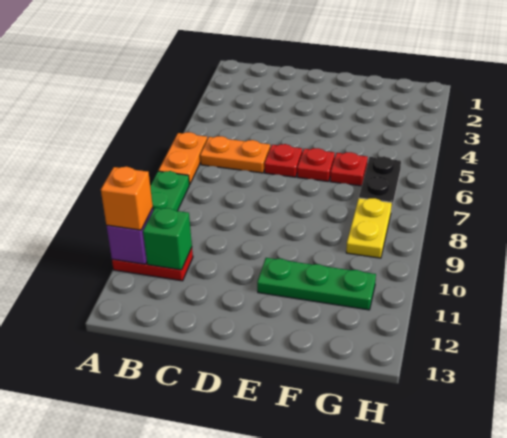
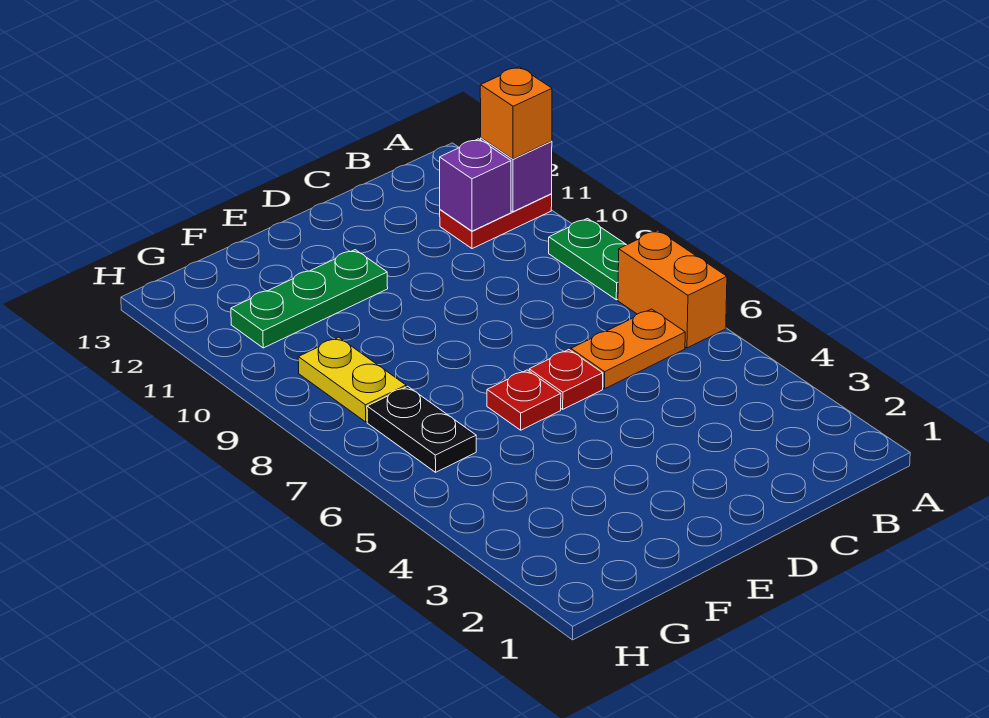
orange plate A6:A7 level 1 -> orange brick A6:A7 level 1
green brick B11 level 2 -> purple brick B11 level 2
red plate F6 level 1 -> none

